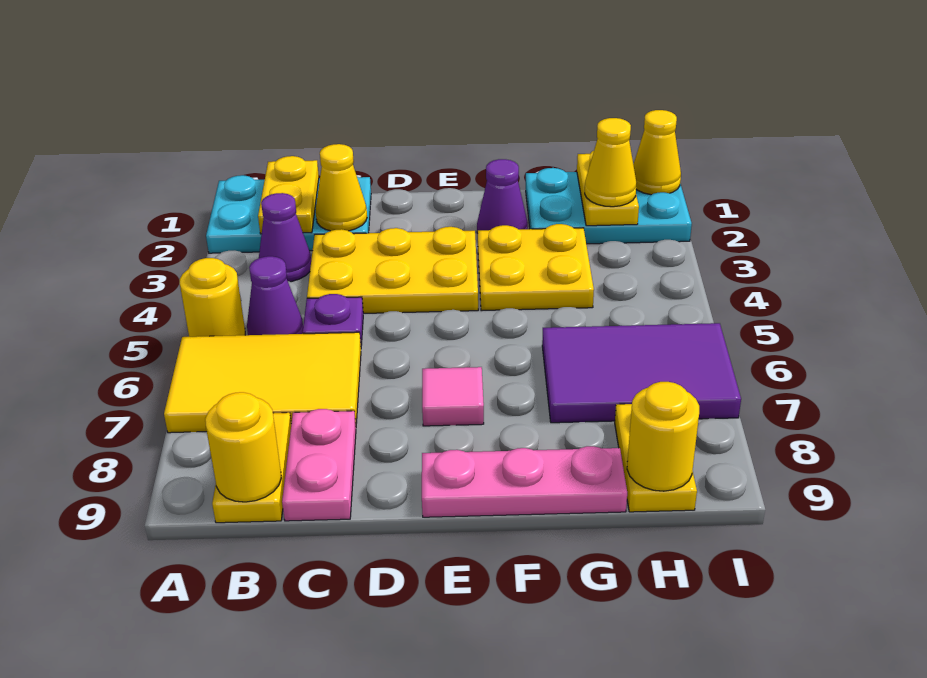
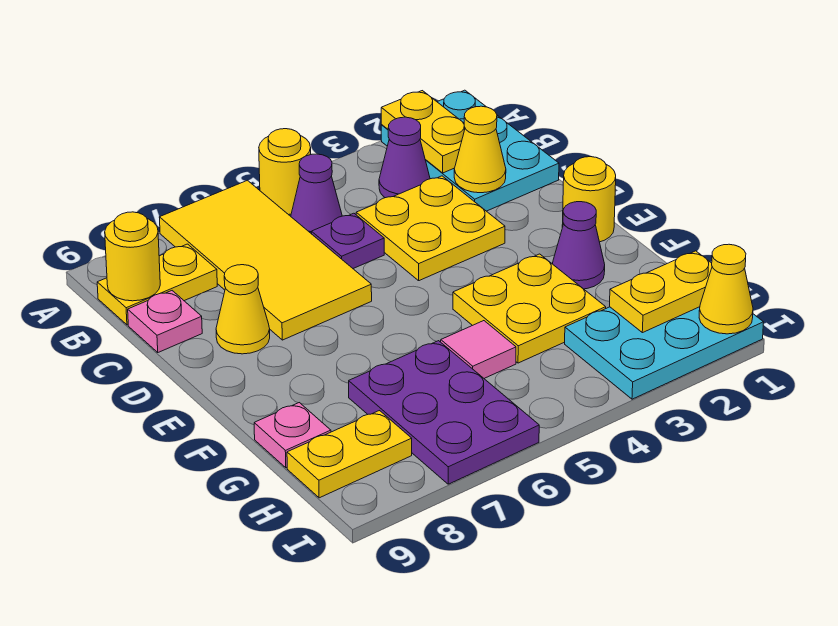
yellow tile A6:C7 level 1 -> yellow tile A6:D7 level 1
yellow plate B1:B2 level 2 -> yellow plate A2:B2 level 2
yellow plate C3:E4 level 1 -> yellow plate C3:D4 level 1
pink plate C8:C9 level 1 -> pink plate C9 level 1
pink tile E7 level 1 -> pink tile G5 level 1
pink plate E9:G9 level 1 -> pink plate G9 level 1
cyan plate G1:I2 level 1 -> cyan plate H1:I3 level 1
purple tile G6:I7 level 1 -> purple plate G6:I7 level 1
yellow cone H2 level 3 -> yellow cone D8 level 1
yellow round brick H9 level 2 -> yellow round brick E1 level 1

